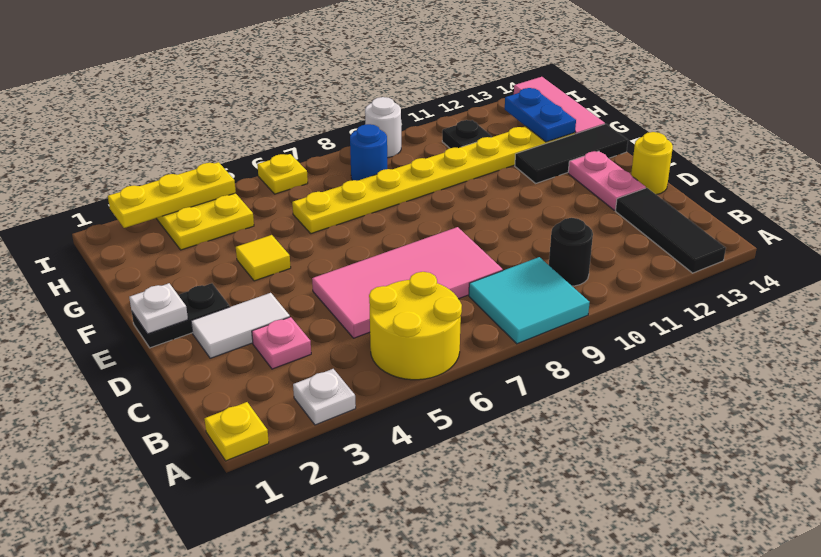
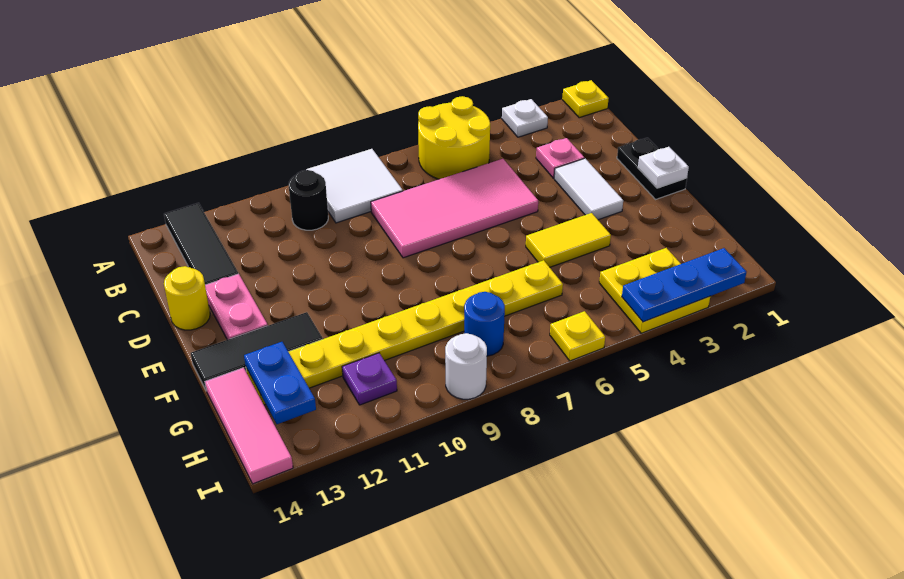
cyan tile A8:B9 level 1 -> white tile A8:B9 level 1
white tile D2:D3 level 1 -> white tile D3:E3 level 1
black plate E1:E2 level 1 -> black plate D1:E1 level 1
yellow tile F4 level 1 -> yellow tile F4:F5 level 1
black plate H11 level 1 -> purple plate H11 level 1
yellow plate I2:I4 level 2 -> blue plate I2:I4 level 2

